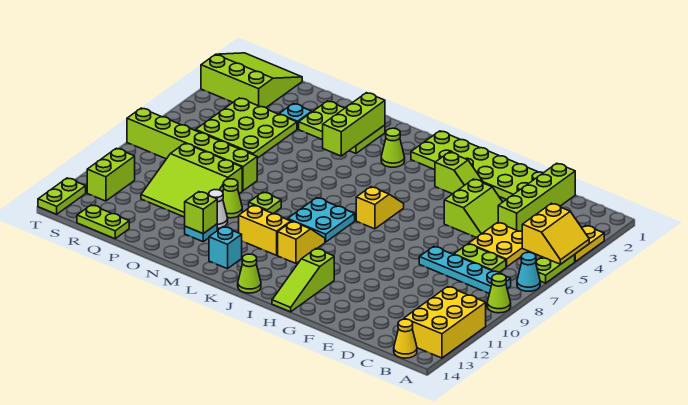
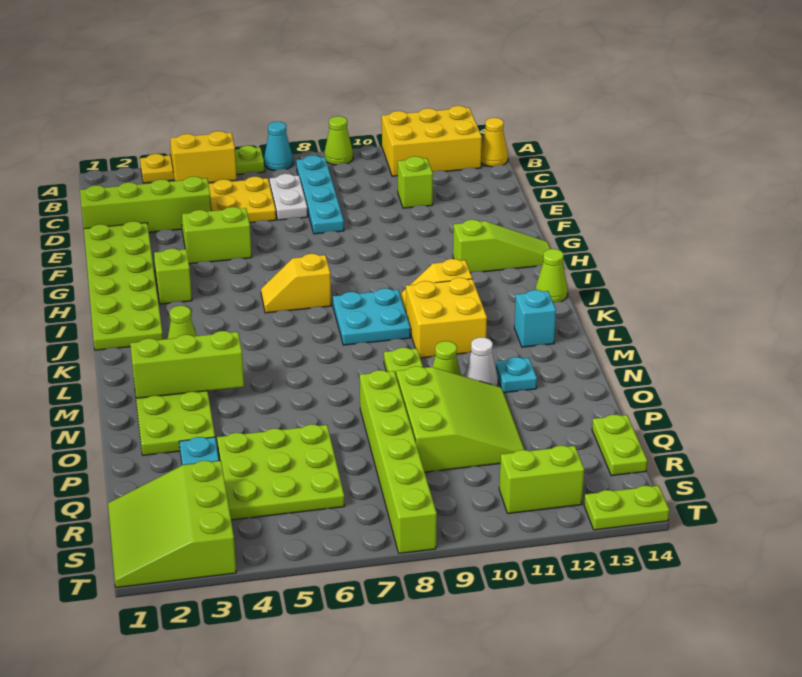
lime plate C7:D7 level 1 -> white plate C7:D7 level 1
yellow brick K11:L11 level 1 -> yellow brick K10:L11 level 1
lime brick N12 level 2 -> lime brick D11 level 1

